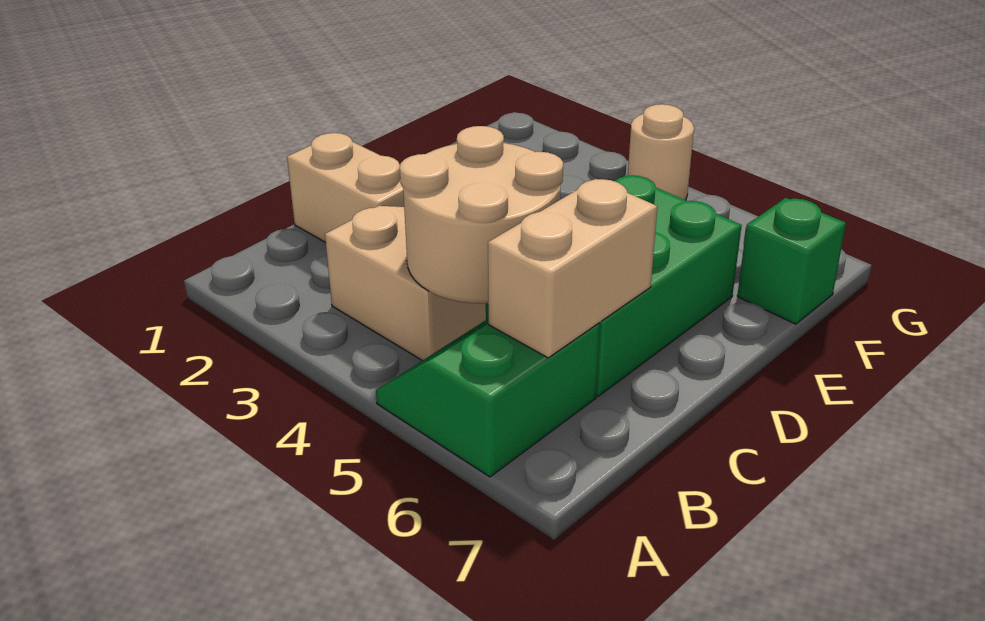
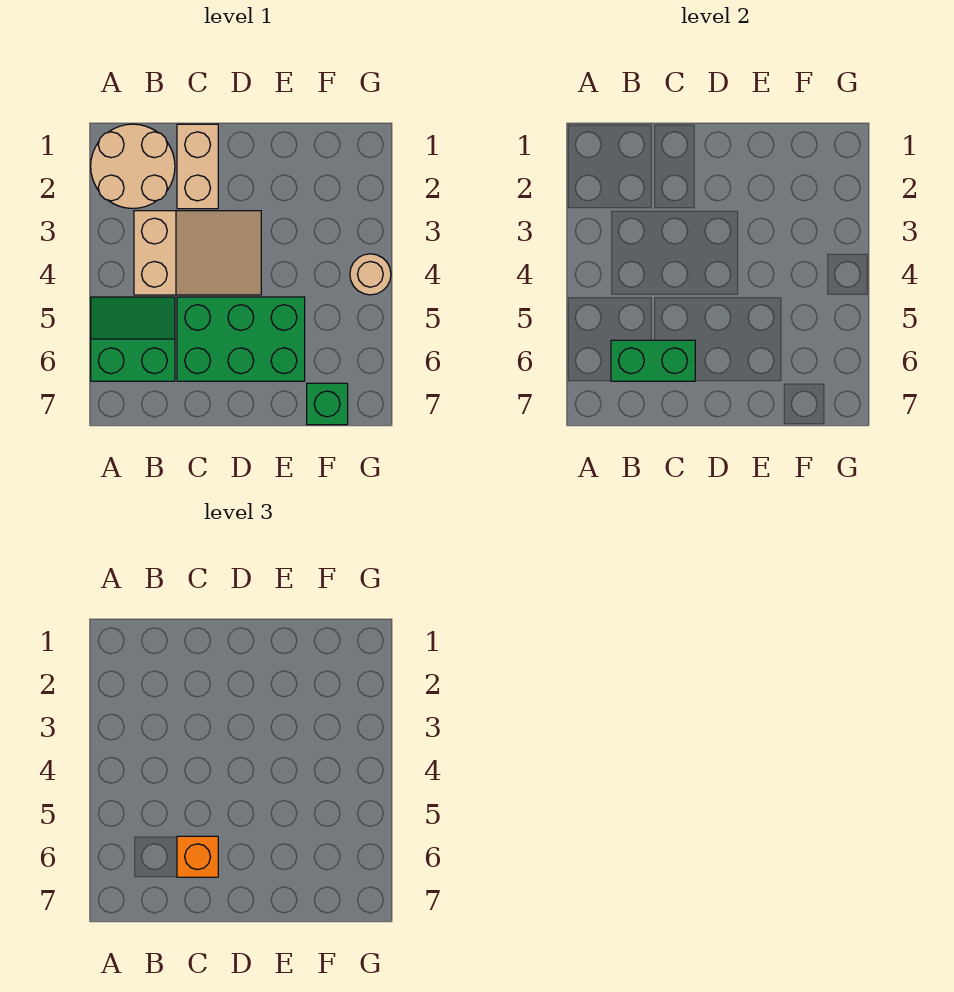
tan round brick B4:C5 level 2 -> tan round brick A1:B2 level 1
tan brick B6:C6 level 2 -> green brick B6:C6 level 2
none -> orange brick C6 level 3

